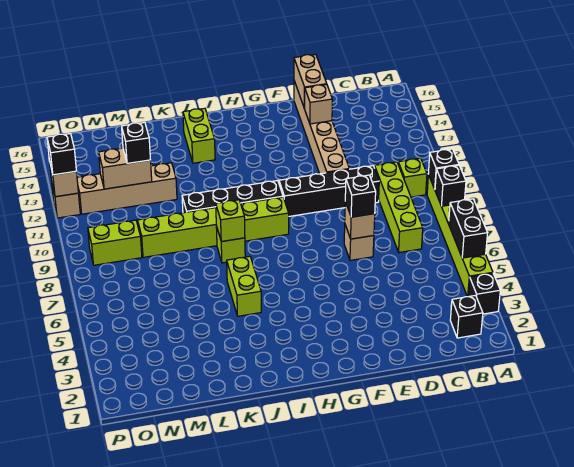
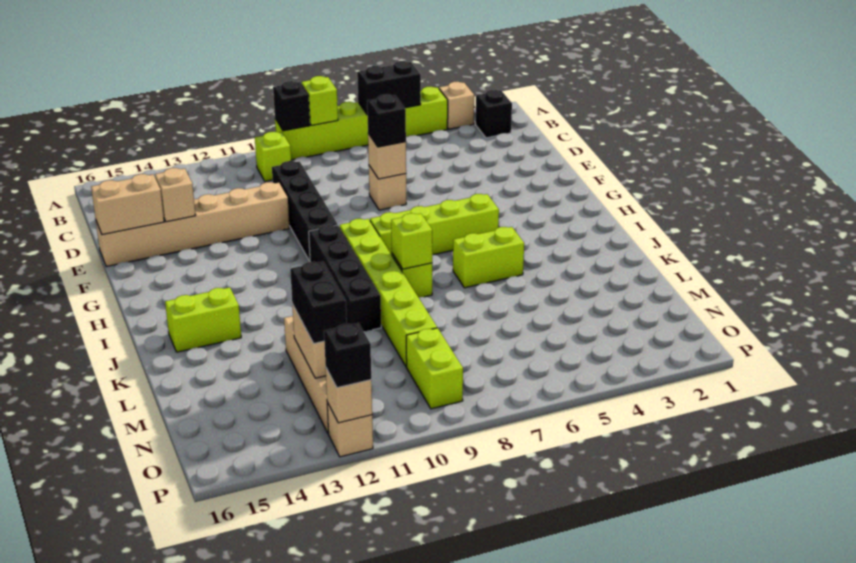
black brick A3 level 1 -> tan brick A3 level 1
black brick A8 level 2 -> lime brick A8 level 2
lime brick C7:C10 level 1 -> lime brick H5:H8 level 1
black brick M12 level 3 -> black brick M12:N12 level 3

